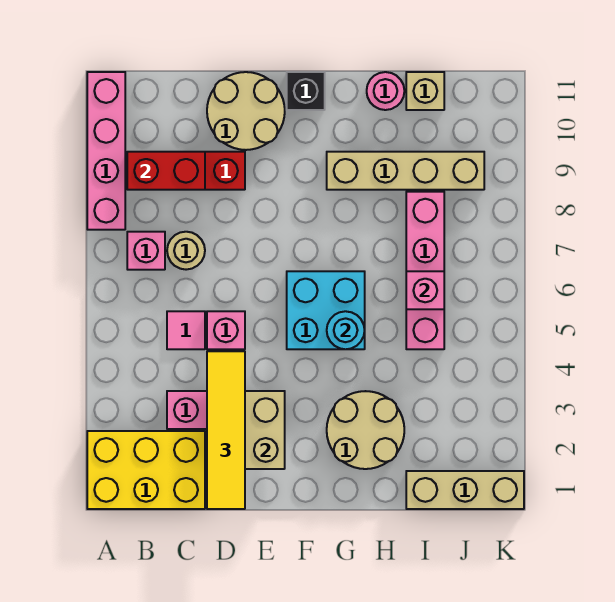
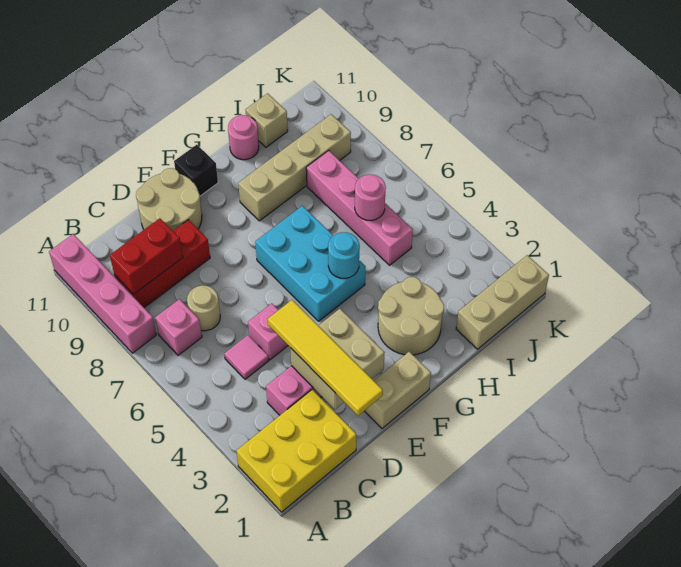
none -> tan brick E1:F1 level 1
cyan brick F5:G6 level 1 -> cyan brick F5:G7 level 1
pink brick I6 level 2 -> pink round brick I6 level 2

